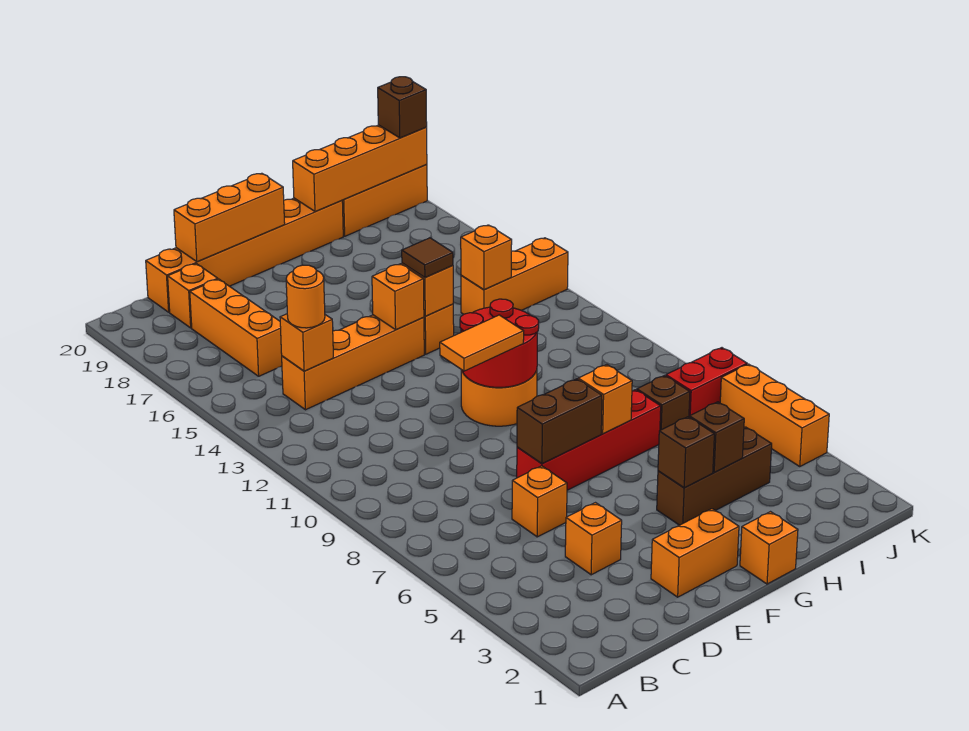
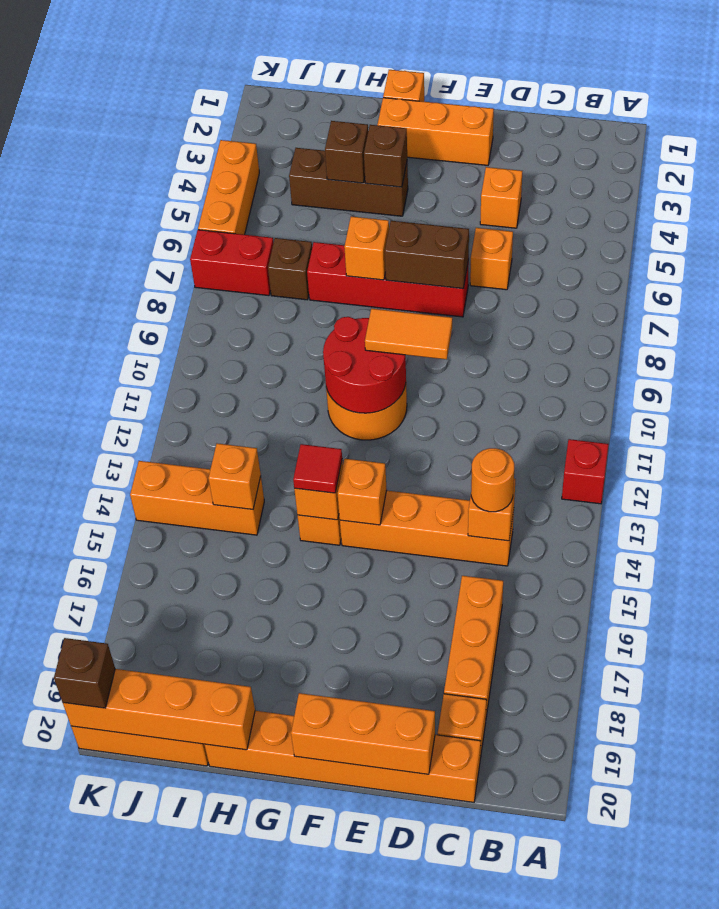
none -> red brick A12 level 1
orange brick E2:F2 level 1 -> orange brick E2:G2 level 1
brown tile G14 level 3 -> red tile G14 level 3

